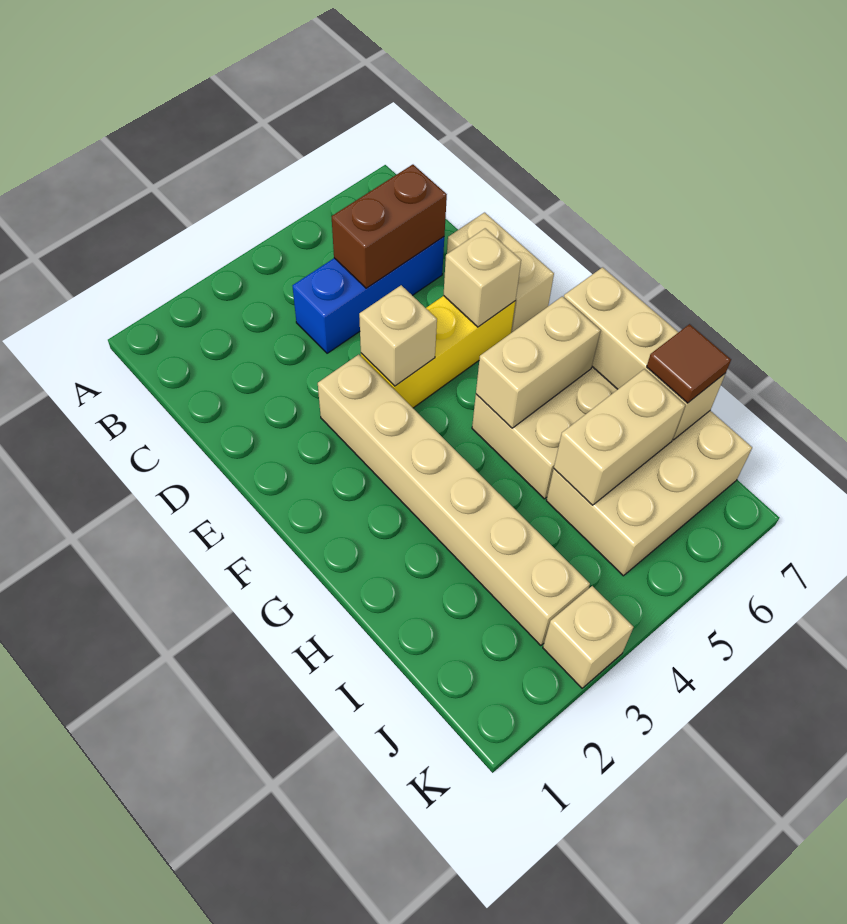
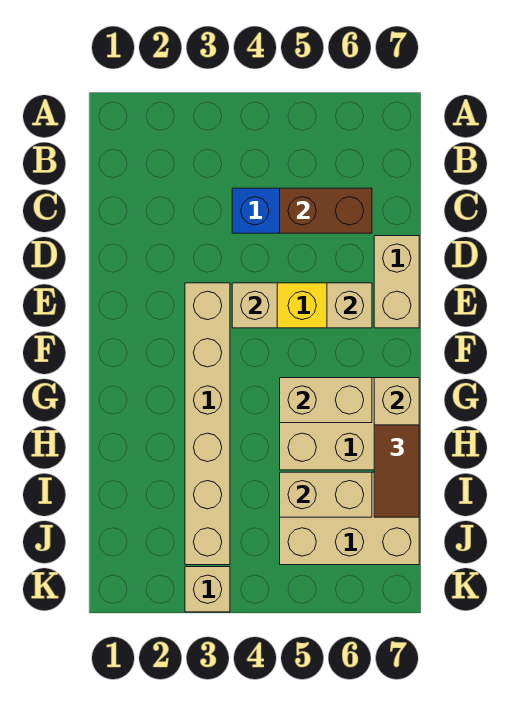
brown tile I7 level 3 -> brown tile H7:I7 level 3

